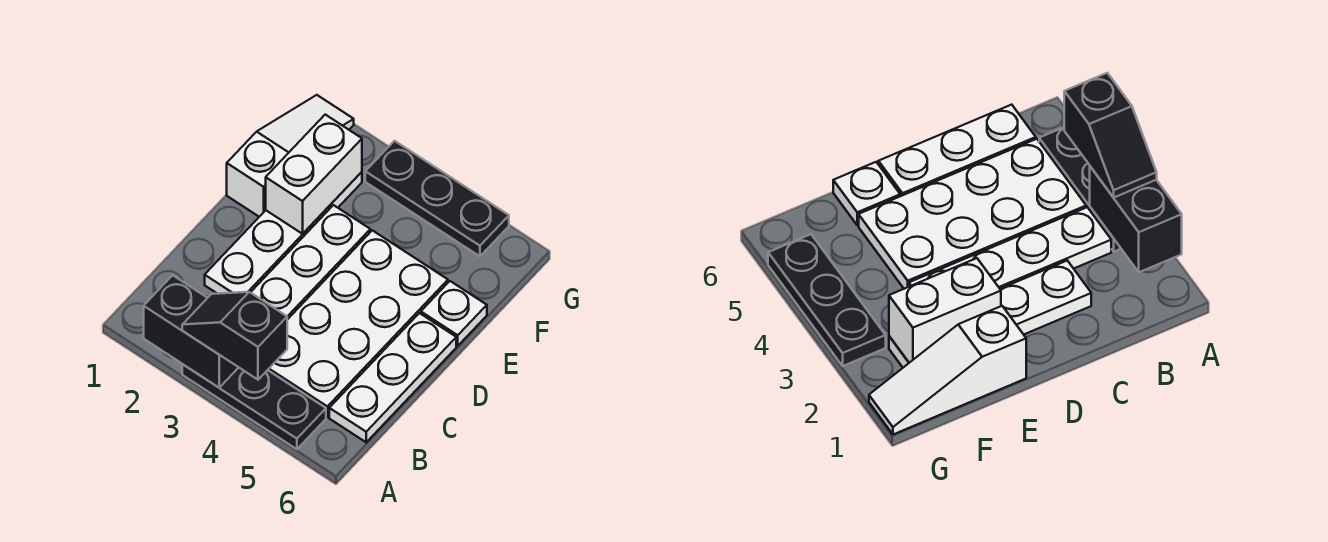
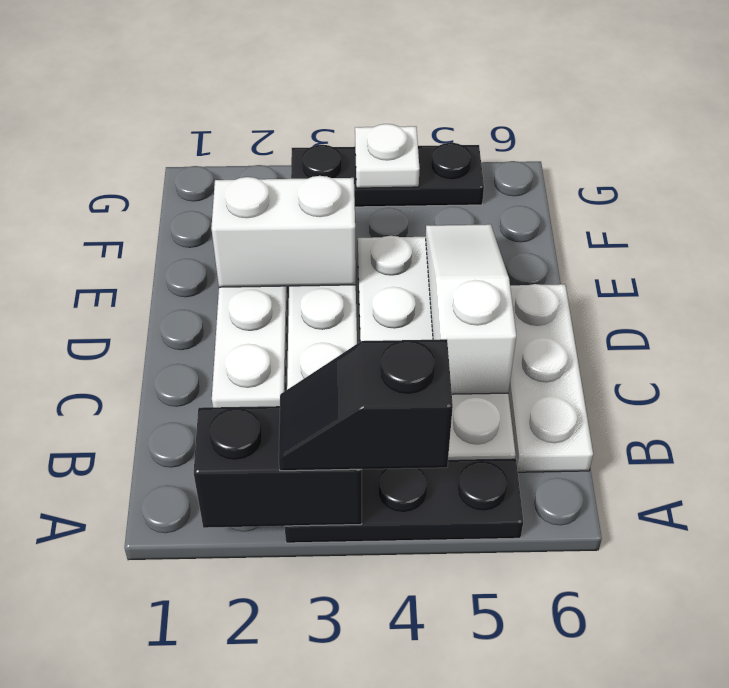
white slope E1:G1 level 1 top E -> white slope C5:E5 level 2 top C
white brick E2:F2 level 2 -> white brick E2:E3 level 2
white plate E6 level 1 -> white plate G4 level 2

